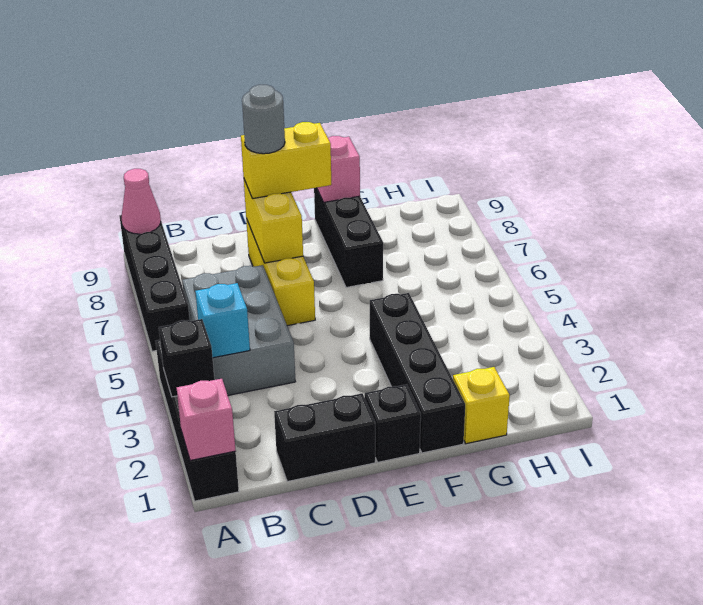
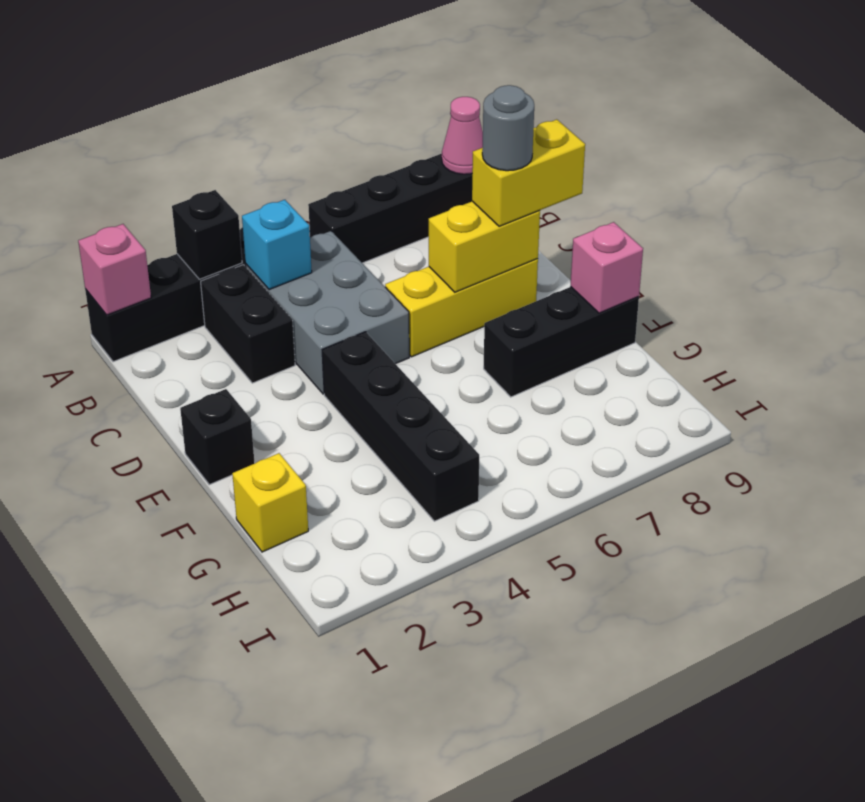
grey brick B4:C6 level 1 -> grey brick B4:D5 level 1
black brick C1:D1 level 1 -> black brick B3:C3 level 1
yellow brick D8:E8 level 3 -> yellow brick D8:D9 level 3
black brick F1:F4 level 1 -> black brick E4:H4 level 1

